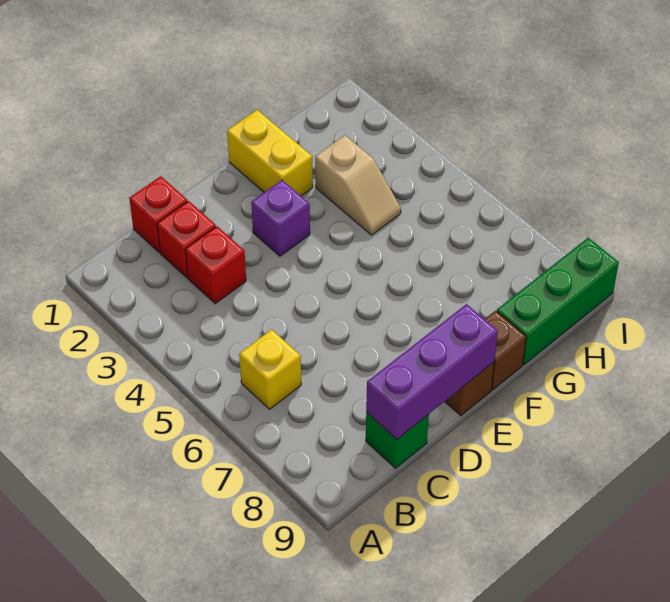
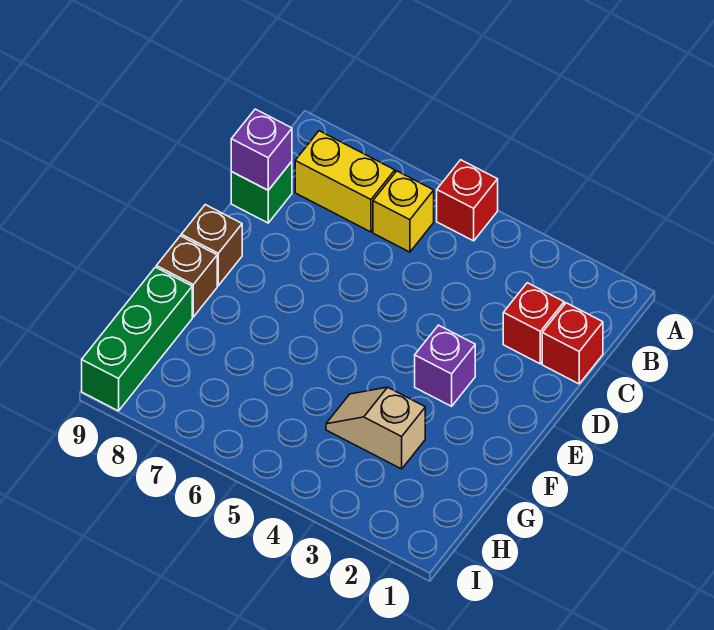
red brick C3 level 1 -> red brick A5 level 1
purple brick C9:E9 level 2 -> purple brick C9 level 2
yellow brick F1:F2 level 1 -> yellow brick B7:B8 level 1

